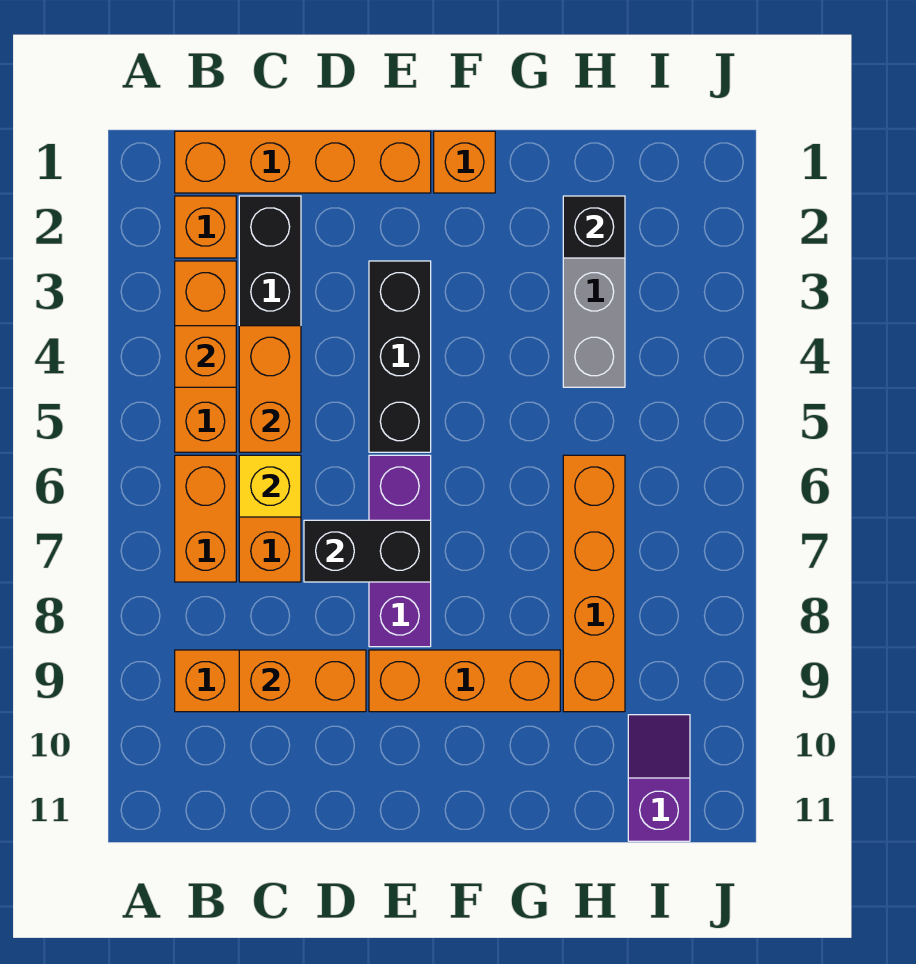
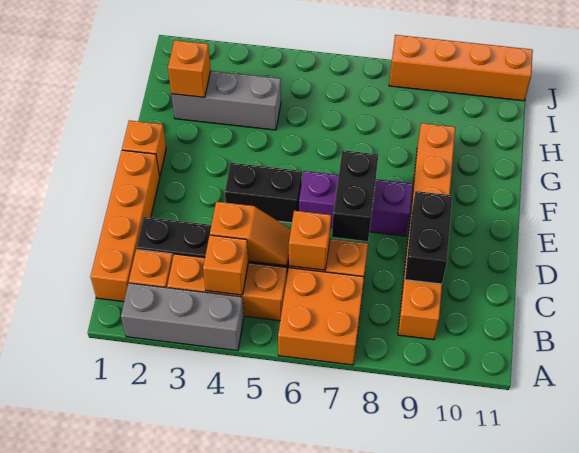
none -> grey brick A2:A4 level 1
orange brick B6:B7 level 1 -> orange brick A6:B7 level 1
orange brick C4:C5 level 2 -> orange slope C4:C5 level 2 top 4
yellow brick C6 level 2 -> orange brick C6 level 2
orange brick C9:D9 level 2 -> black brick C9:D9 level 2
black brick E3:E5 level 1 -> black brick E4:E5 level 1
black brick H2 level 2 -> orange brick H2 level 2
orange brick H6:H9 level 1 -> orange brick J8:J11 level 1
purple slope I10:I11 level 1 top 11 -> none

